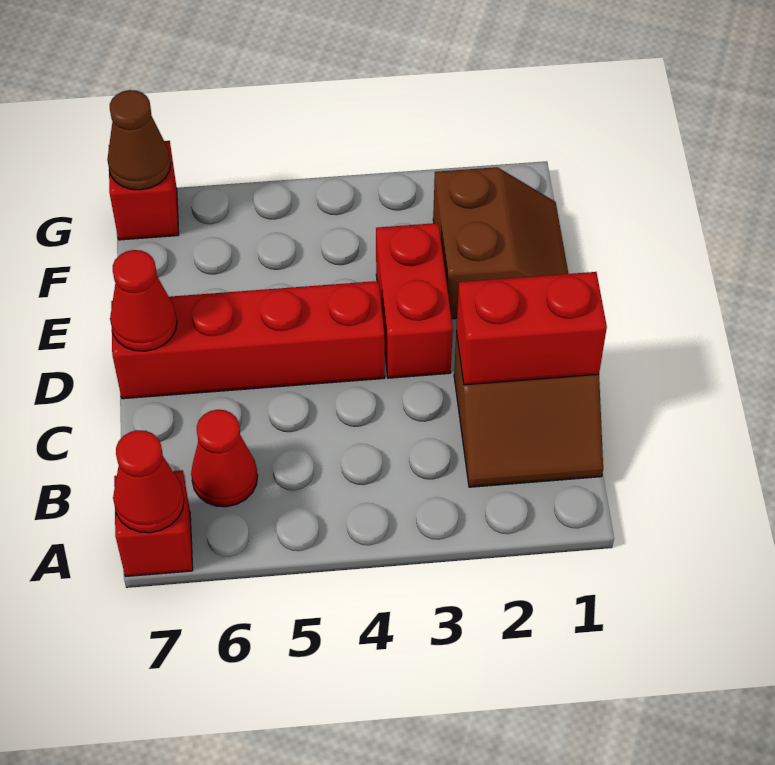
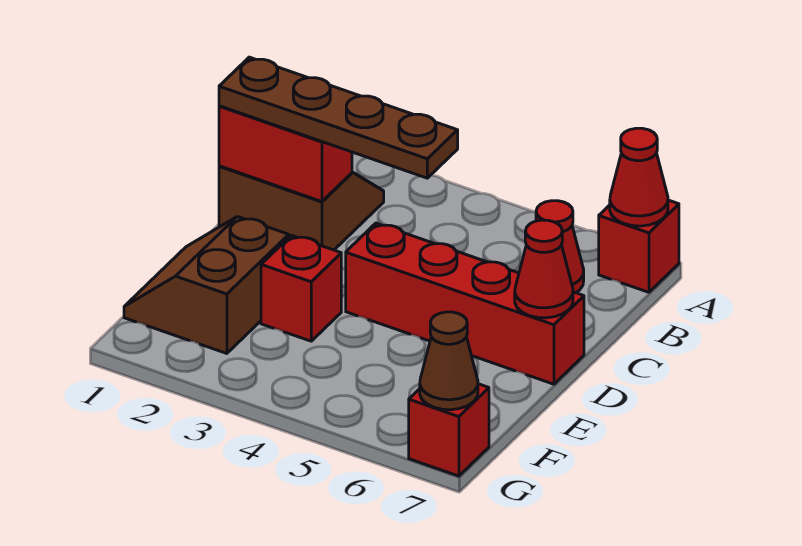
none -> brown plate C1:C4 level 3
red brick D3:E3 level 1 -> red brick E3 level 1

